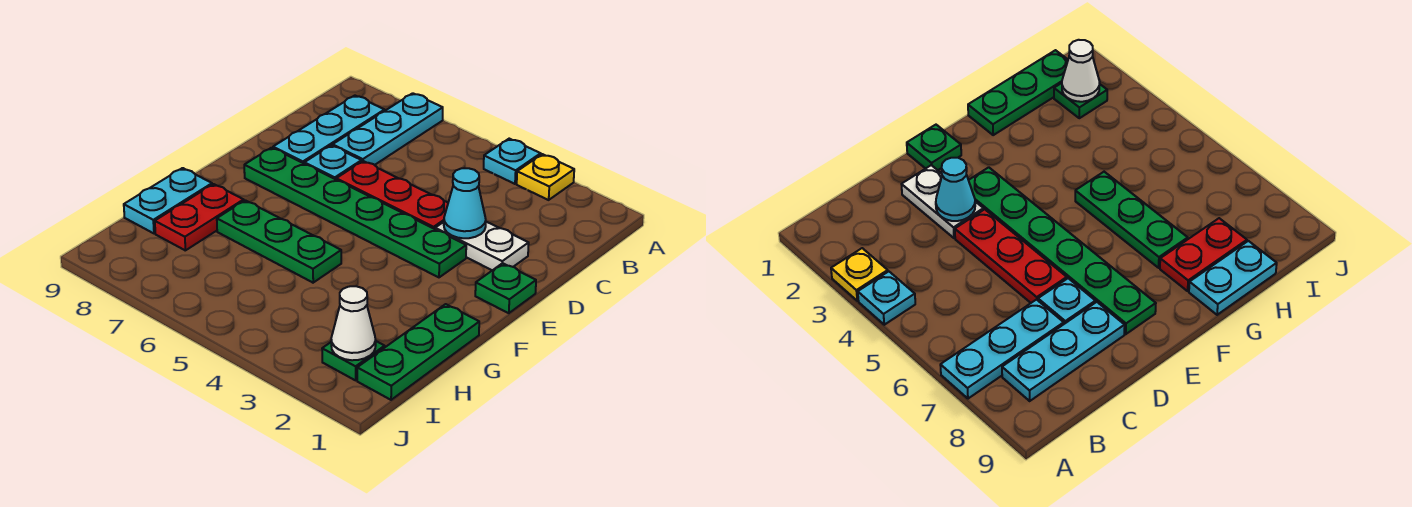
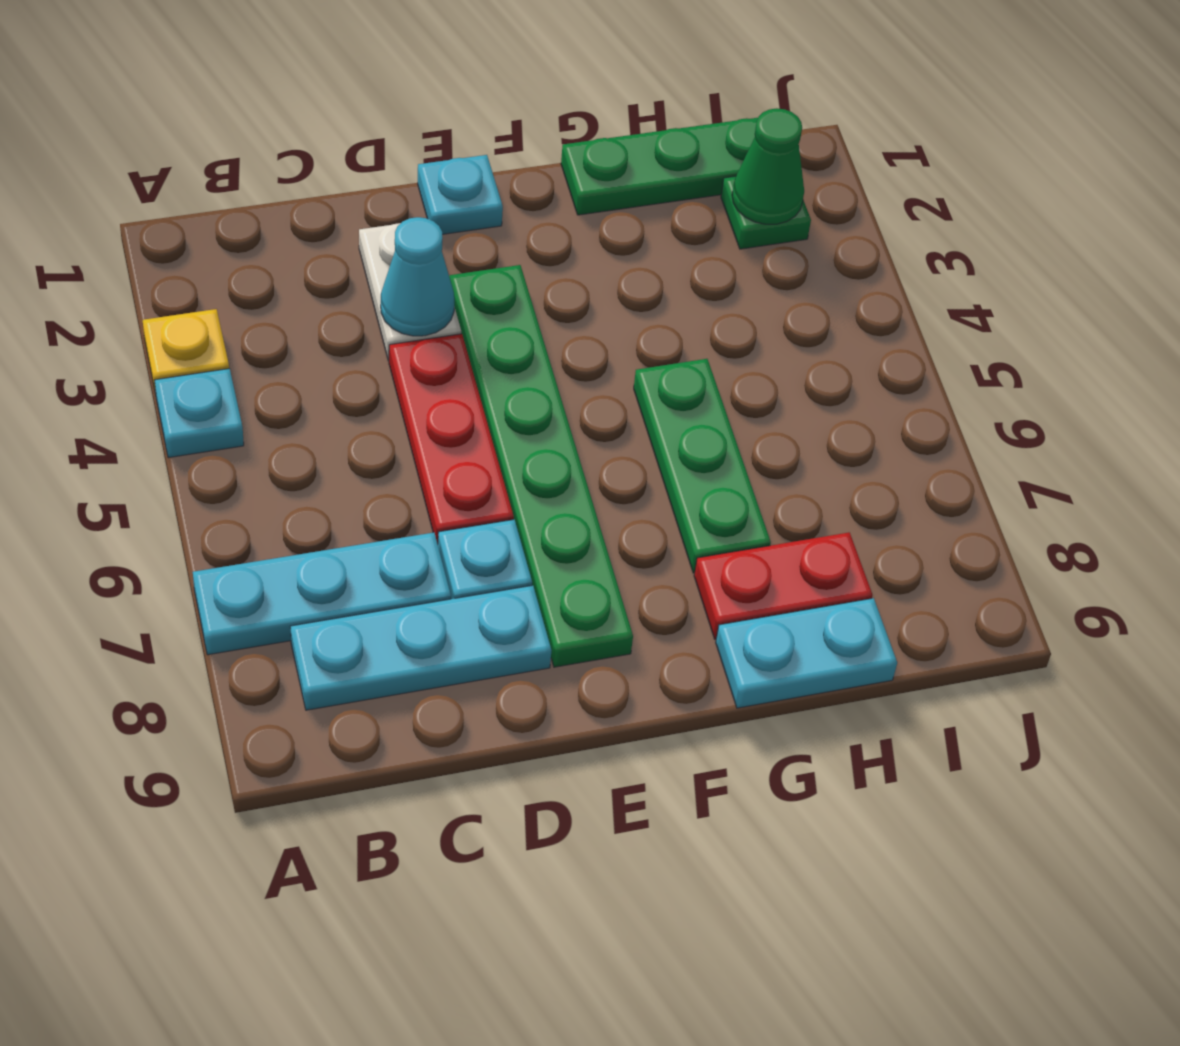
green plate E1 level 1 -> cyan plate E1 level 1
white cone I2 level 2 -> green cone I2 level 2

